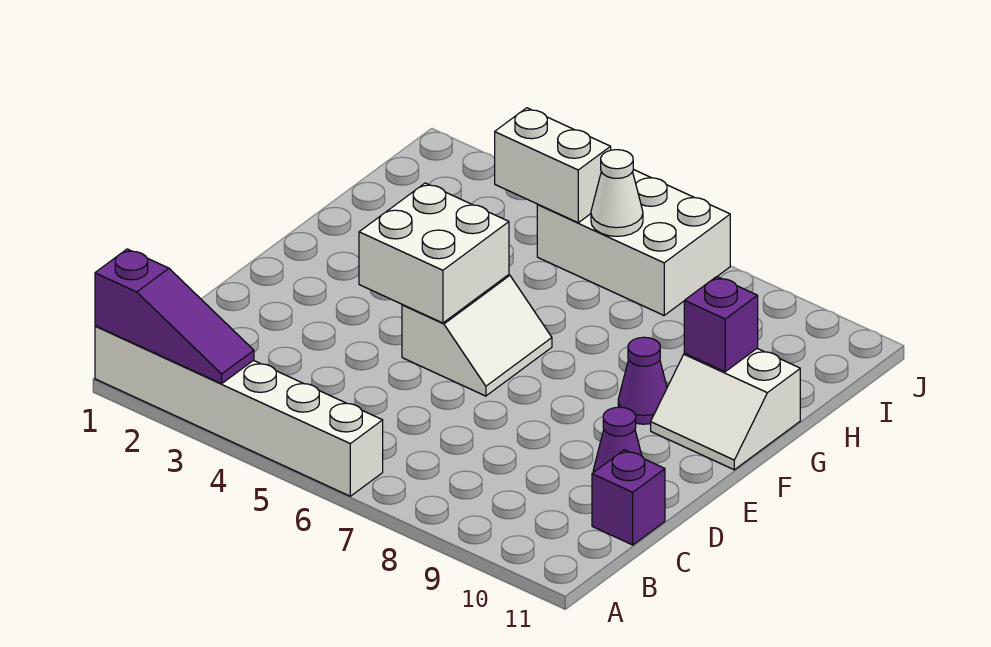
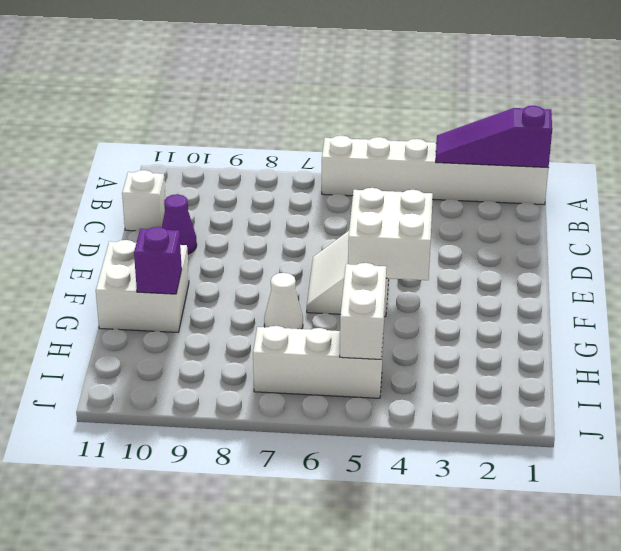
purple brick C11 level 1 -> white brick C11 level 1
purple cone F9 level 1 -> none
white slope F10:G11 level 1 top G -> white brick F10:G11 level 1
white brick I4:I5 level 2 -> white brick H5:I5 level 2
white brick I5:J7 level 1 -> white brick I5:I7 level 1
white cone I6 level 2 -> white cone G7 level 1

